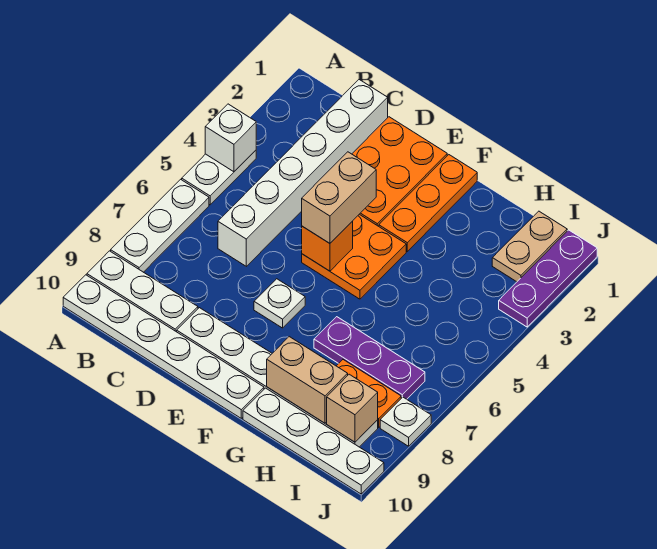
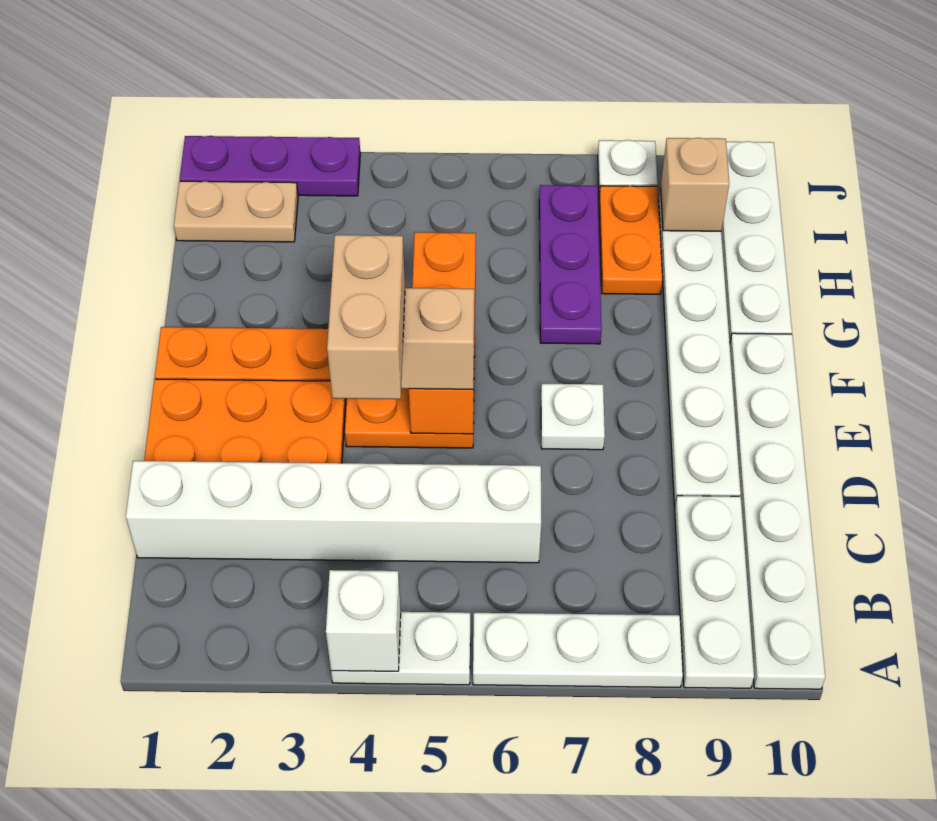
orange brick E5 level 2 -> orange brick E5:G5 level 2
tan brick G9:H9 level 2 -> tan brick D4:E4 level 4

